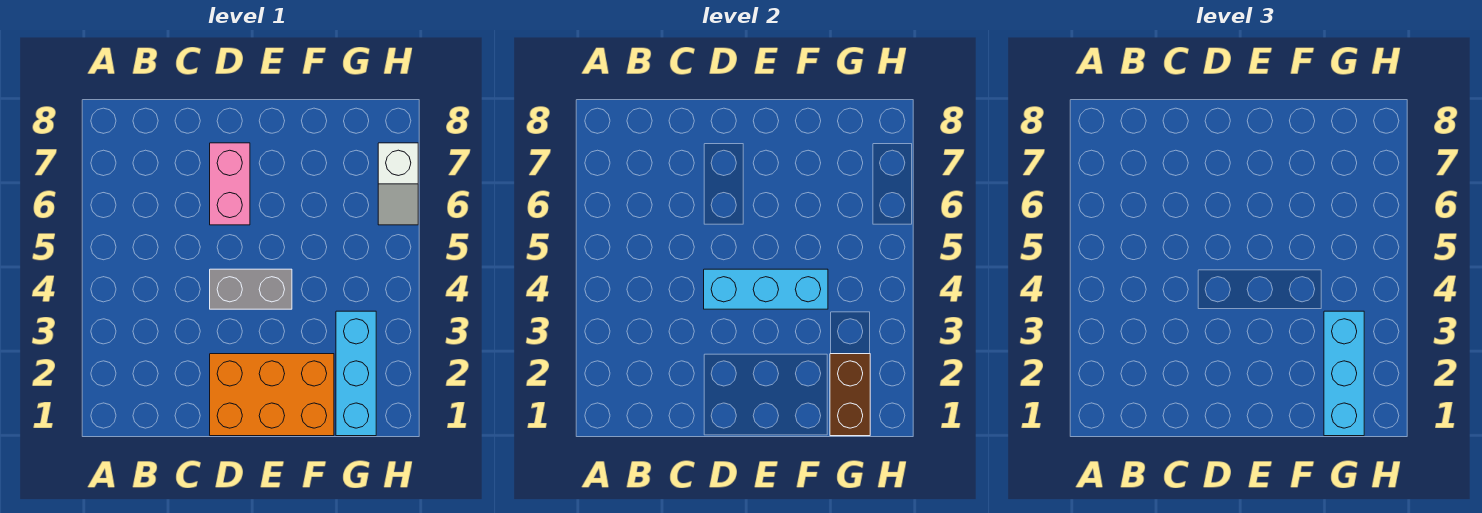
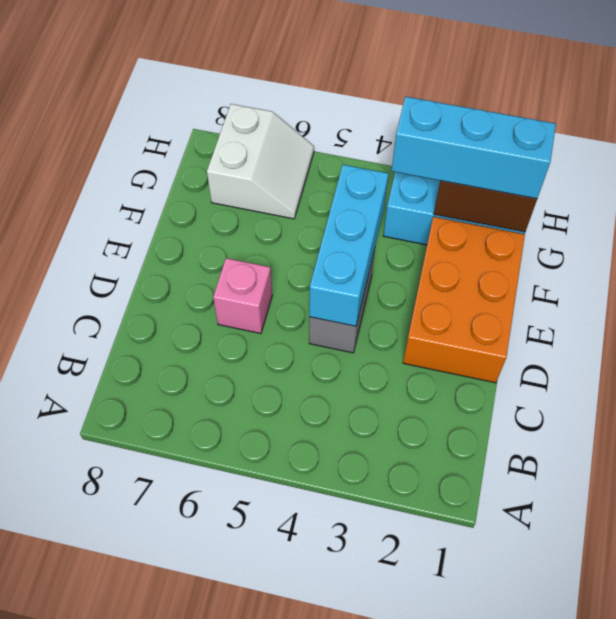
pink brick D6:D7 level 1 -> pink brick D6 level 1
white slope H6:H7 level 1 top 7 -> white slope G6:H7 level 1 top 7

